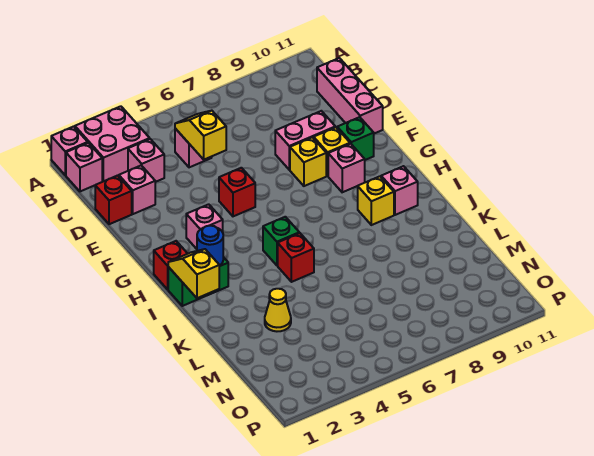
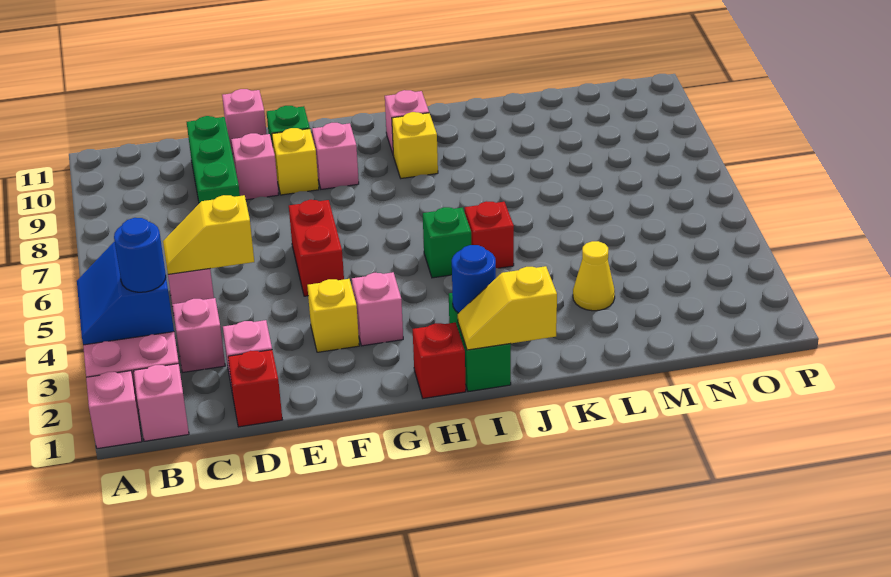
none -> blue slope A3:B4 level 2 top B
none -> blue round brick B3 level 3
pink brick C11:E11 level 1 -> pink brick E11 level 1
none -> green brick D8:D10 level 1
pink brick E8:E9 level 1 -> pink brick E9 level 1
red brick F5 level 1 -> red brick F5:F6 level 1
yellow brick F8 level 1 -> yellow brick F3 level 1

